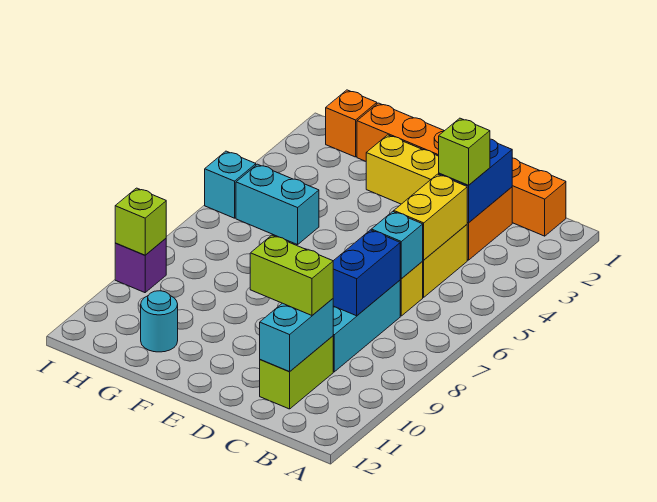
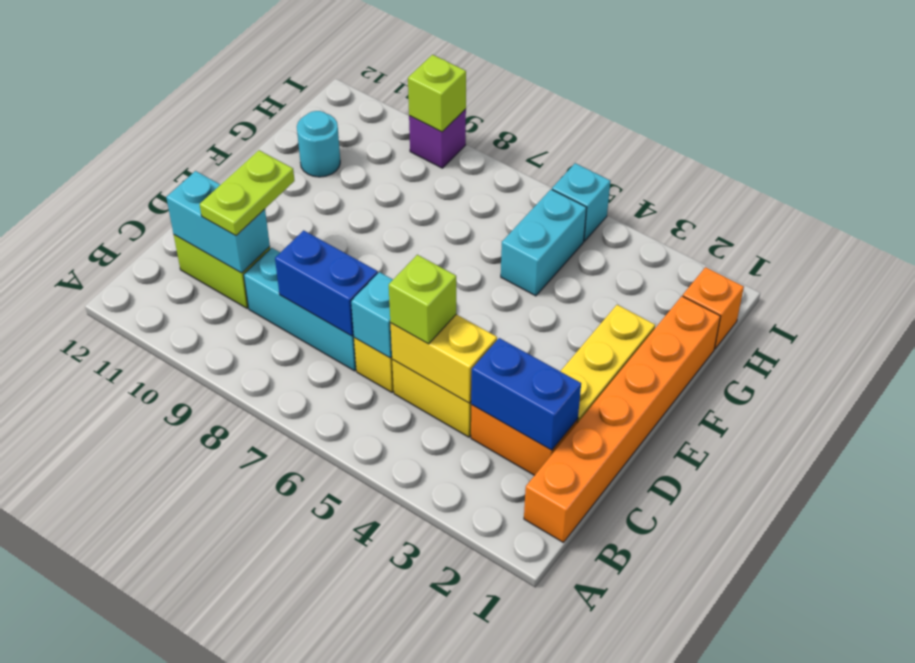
lime brick C3 level 3 -> lime brick C5 level 3
lime brick C10:D10 level 3 -> lime plate C10:D10 level 3

